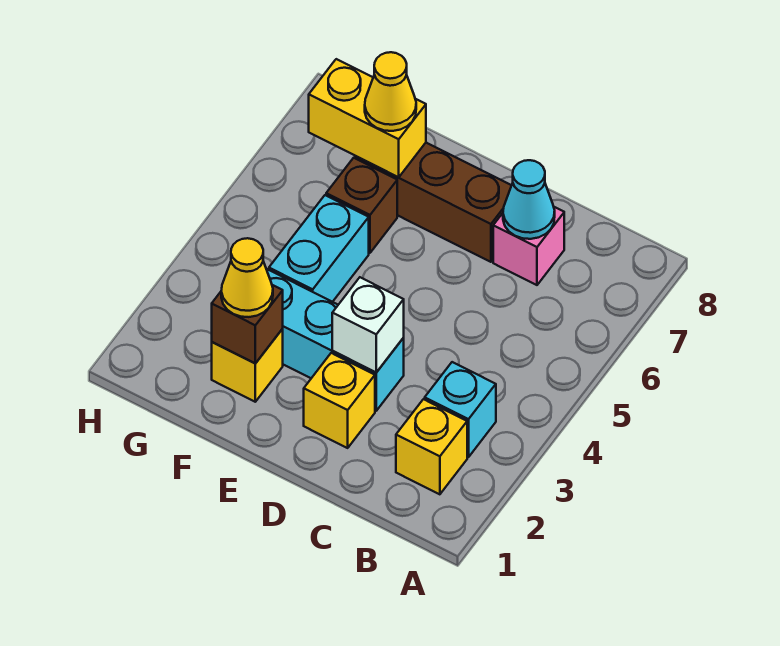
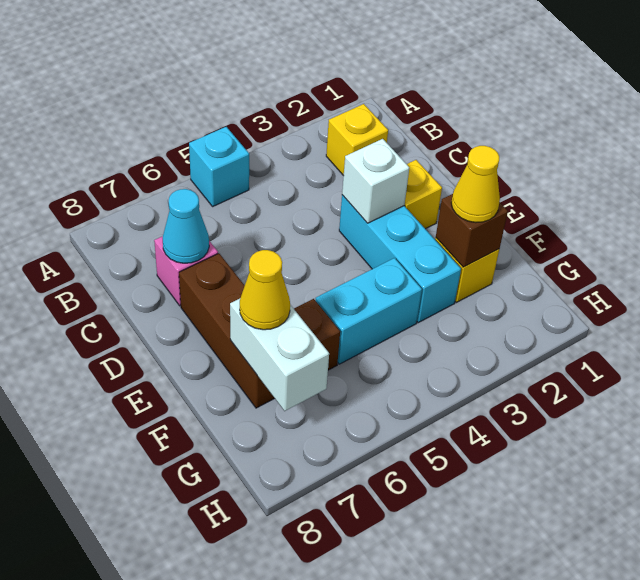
cyan brick B3 level 1 -> cyan brick A5 level 1
yellow brick F7:G7 level 2 -> white brick F7:G7 level 2

